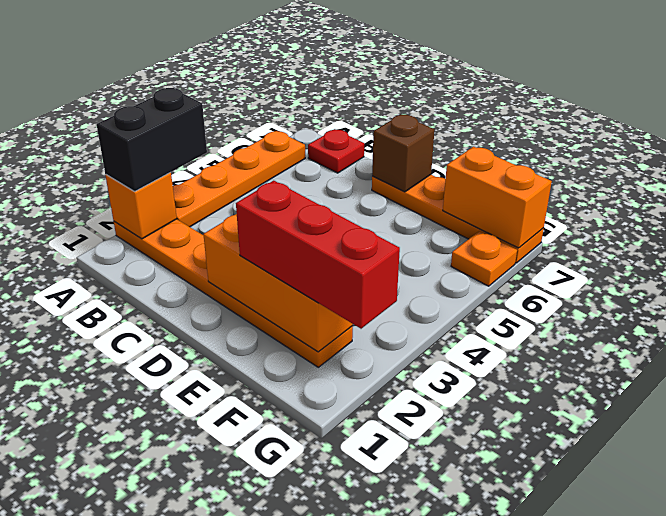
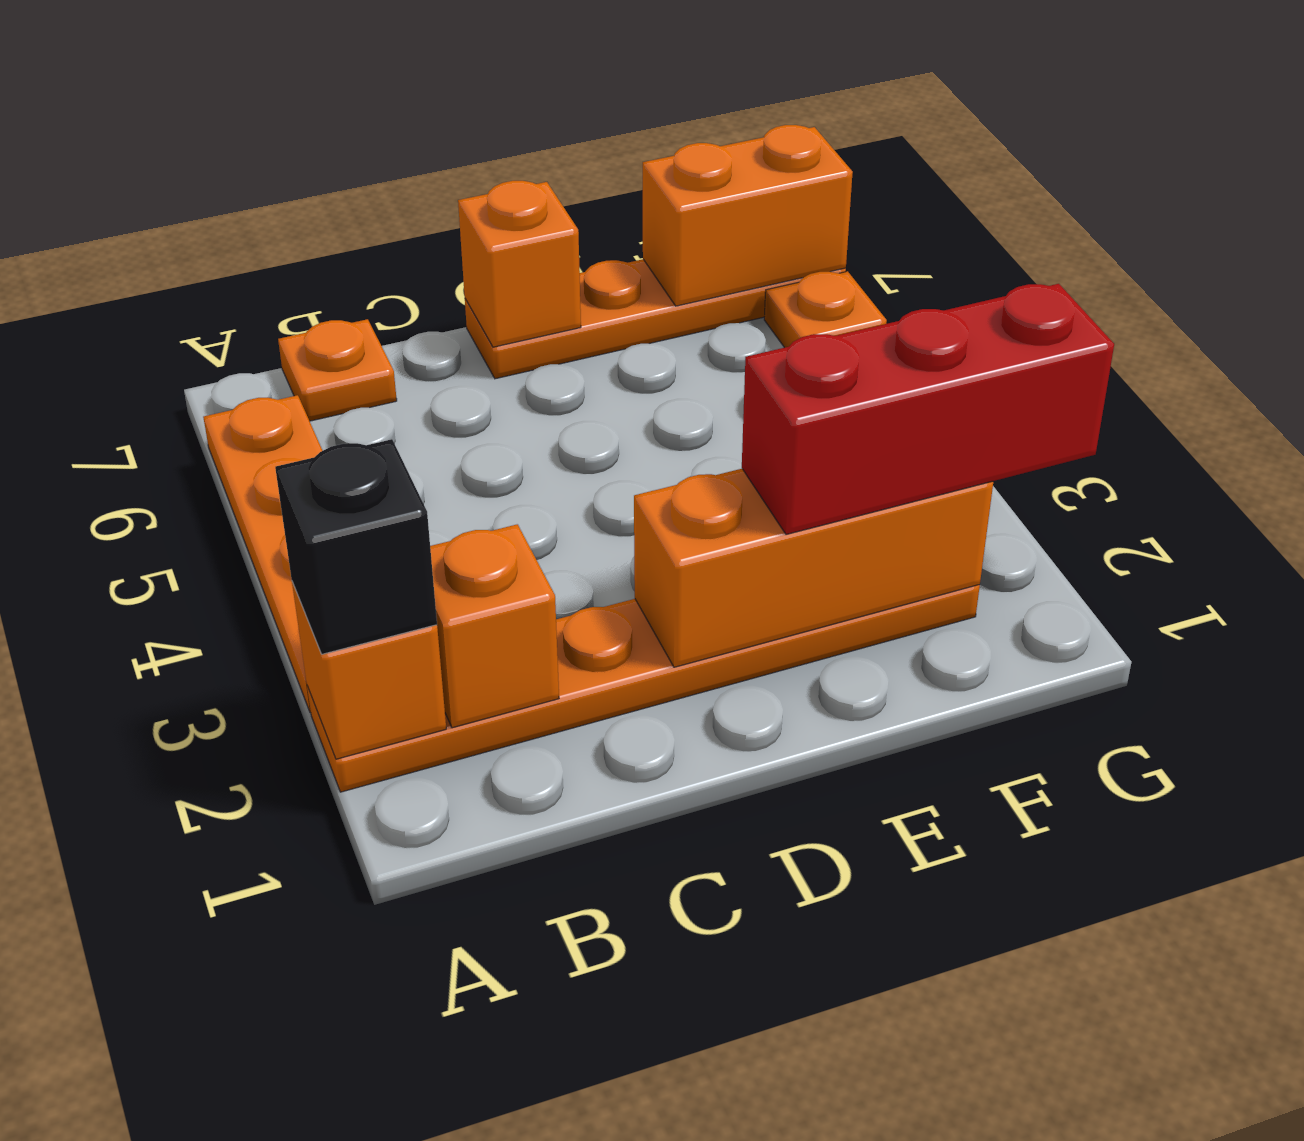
black brick A2:A3 level 3 -> black brick A2 level 3
none -> orange brick B2 level 2
red plate B7 level 1 -> orange plate B7 level 1
brown brick D7 level 2 -> orange brick D7 level 2

